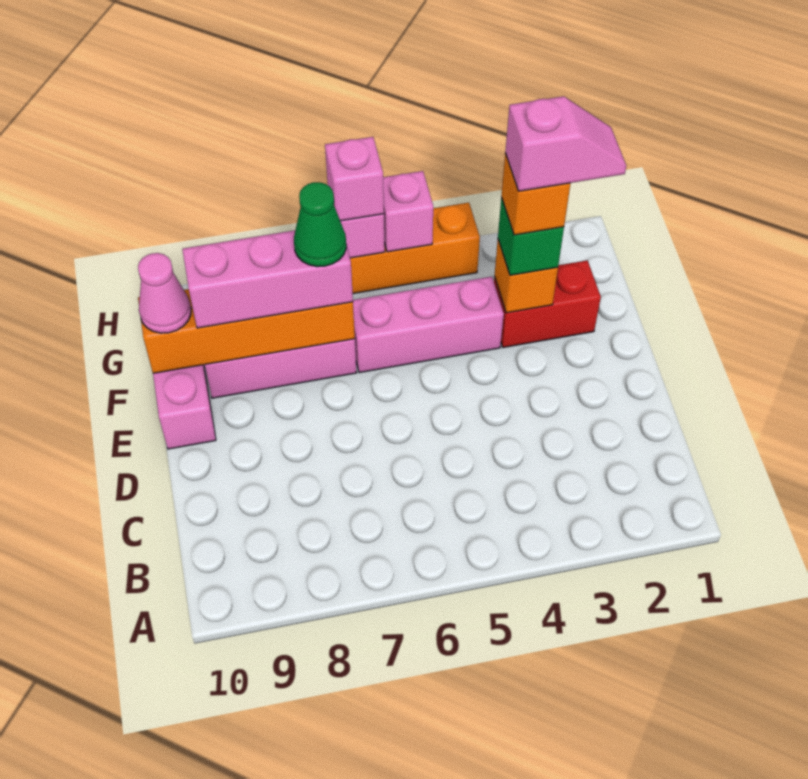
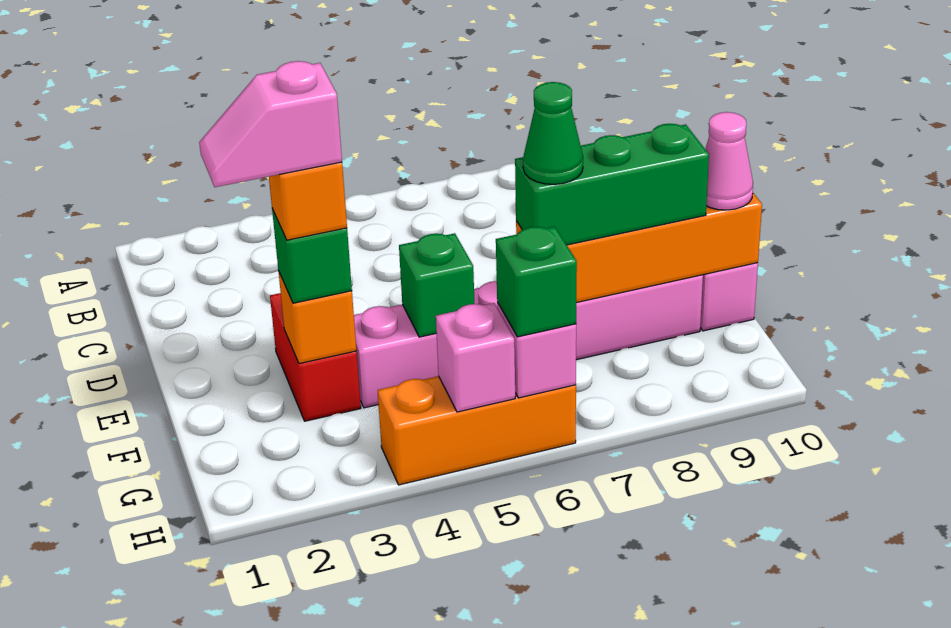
red brick F2:F3 level 1 -> red brick E3:F3 level 1
none -> green brick F5 level 2
pink brick F7:F9 level 3 -> green brick F7:F9 level 3
pink brick H6 level 3 -> green brick H6 level 3

